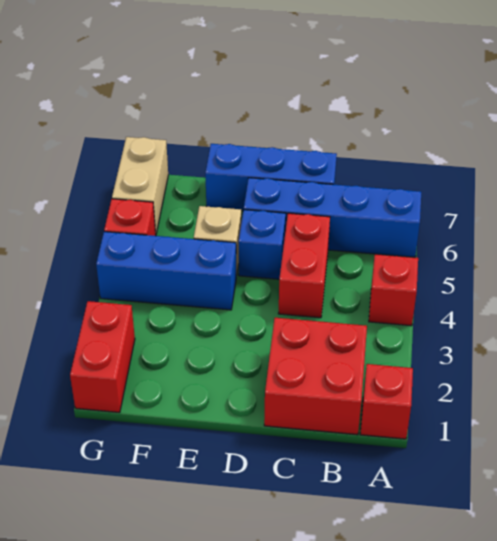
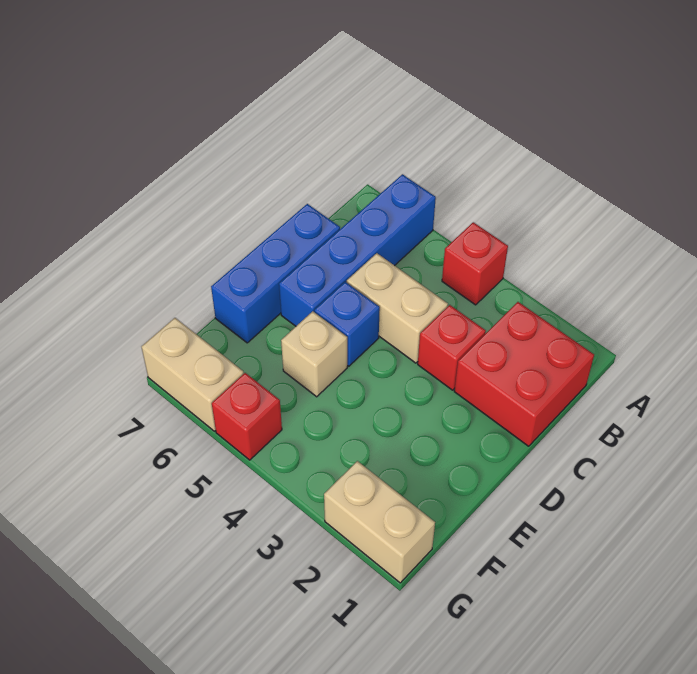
red brick A1 level 1 -> red brick C3 level 1
red brick C4:C5 level 1 -> tan brick C4:C5 level 1
blue brick E4:G4 level 1 -> none
red brick G1:G2 level 1 -> tan brick G1:G2 level 1

